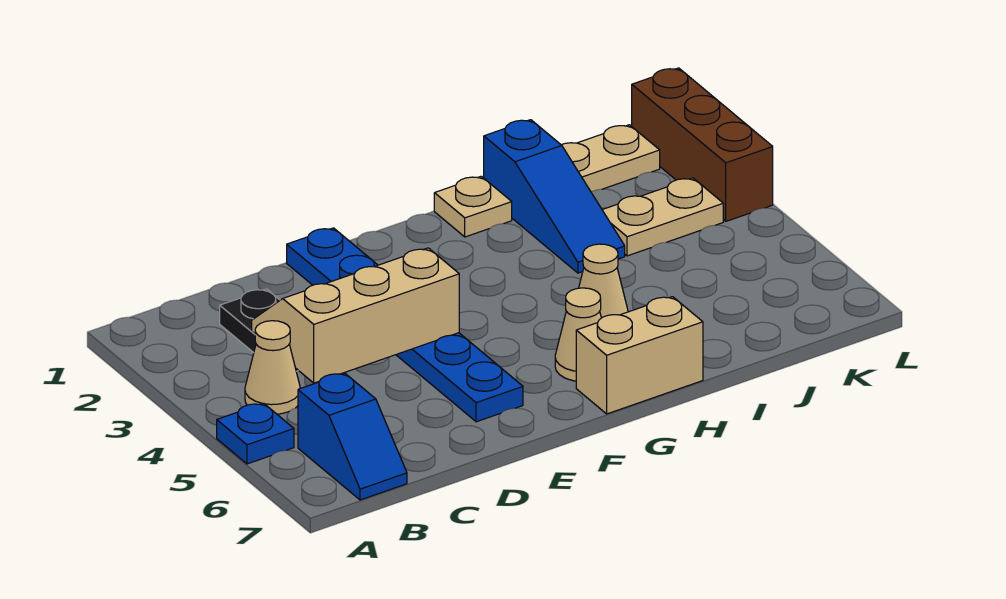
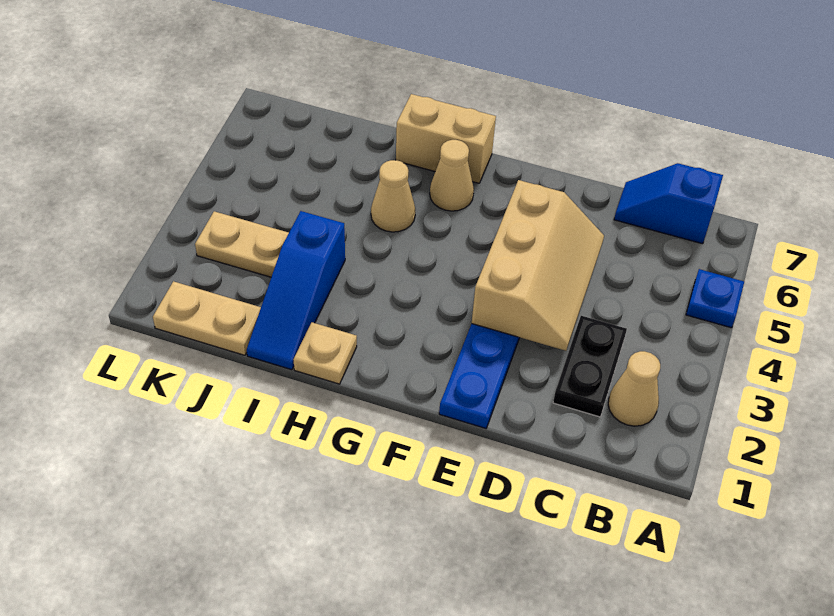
tan cone B4 level 1 -> tan cone B2 level 1
blue slope B6:B7 level 1 top 6 -> blue slope B7:C7 level 1 top B
tan slope C3:E4 level 2 top 4 -> tan slope D3:E5 level 2 top E
blue slope I1:I3 level 1 top 1 -> blue slope I1:I3 level 1 top 3
brown brick L1:L3 level 1 -> none

